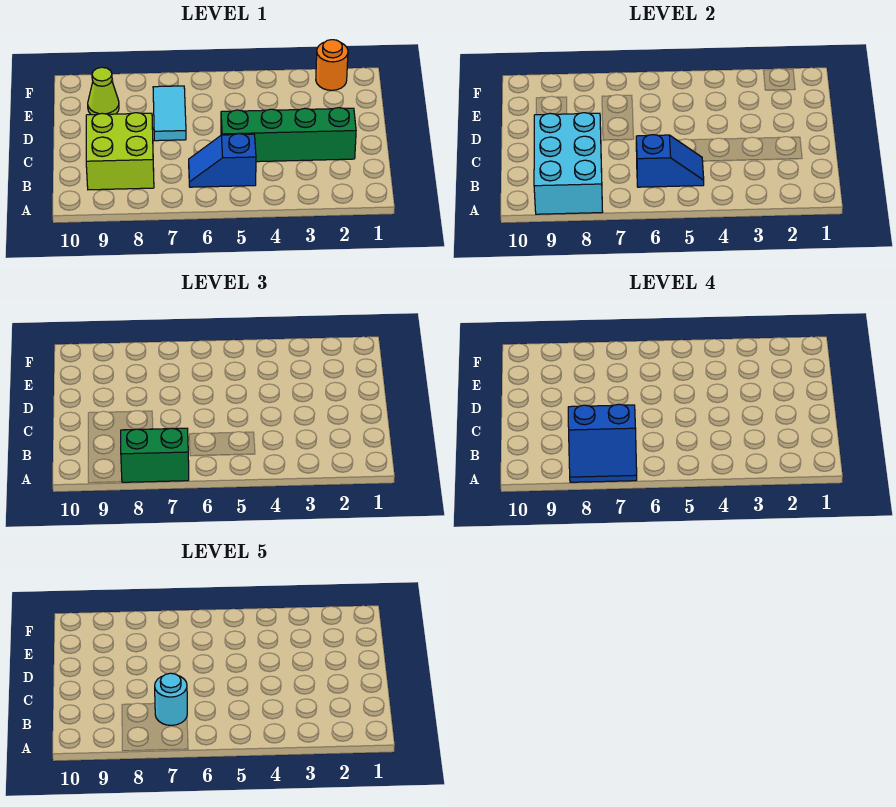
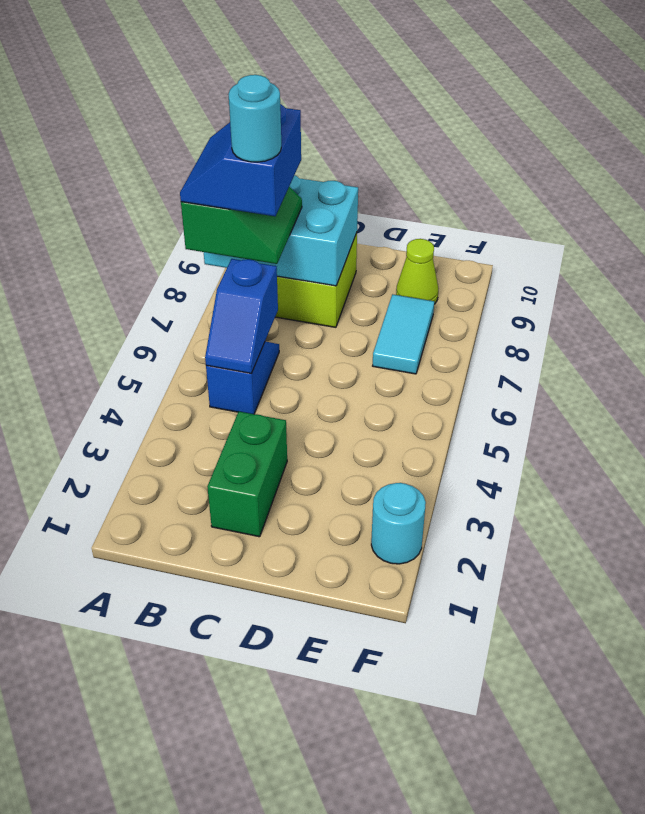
green brick C2:C5 level 1 -> green brick C2:C3 level 1
cyan tile D7:E7 level 1 -> cyan tile E7:E8 level 1
orange round brick F2 level 1 -> cyan round brick F2 level 1

